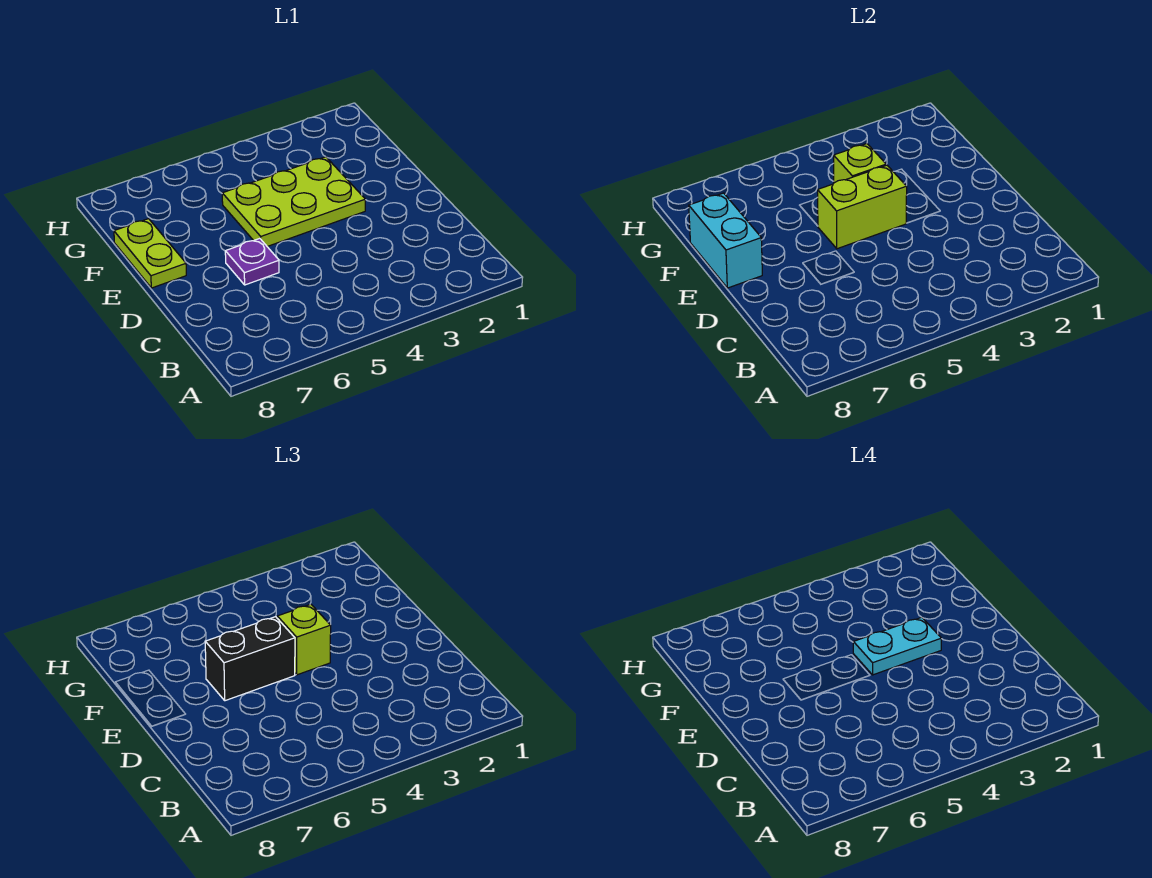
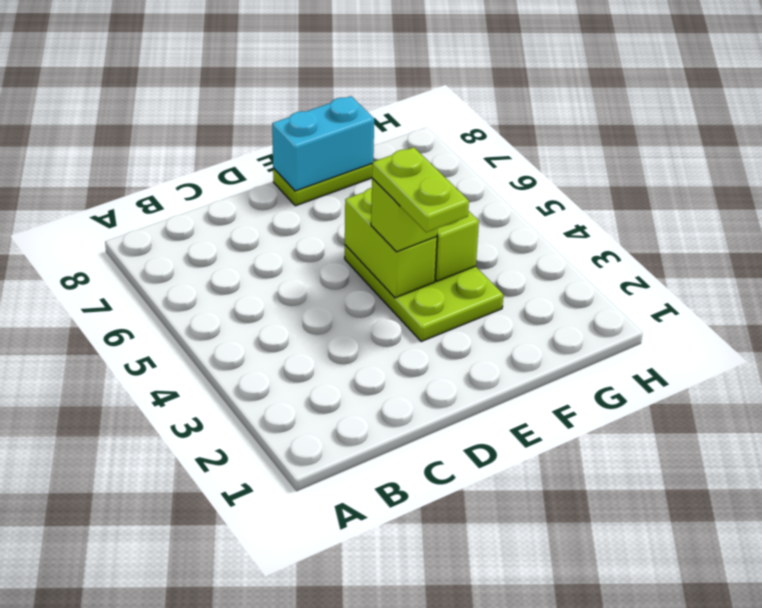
purple plate D6 level 1 -> none
cyan plate E3:E4 level 4 -> lime plate E3:E4 level 4
black brick E5:E6 level 3 -> none

